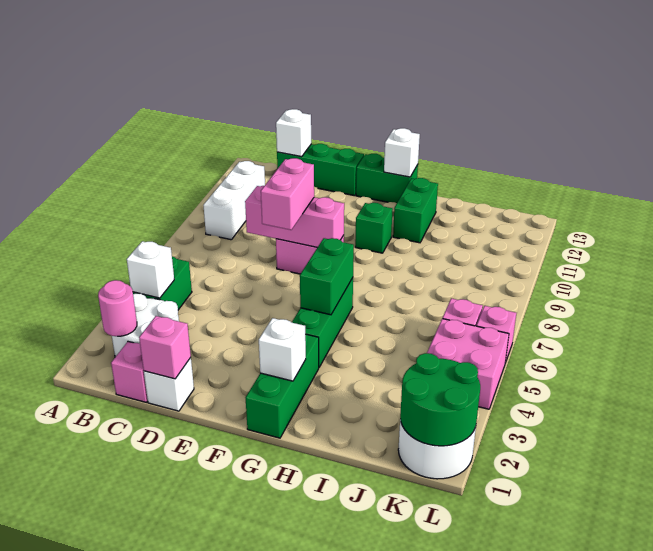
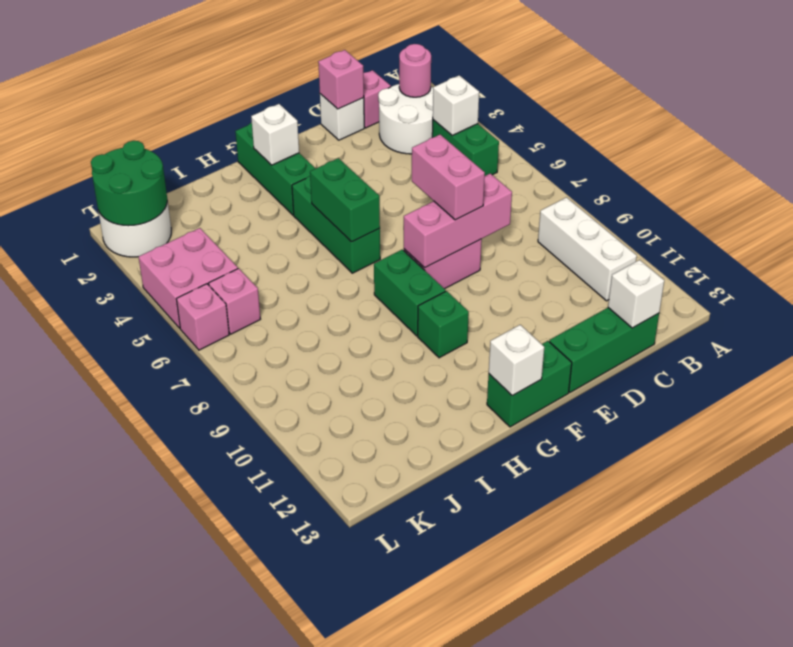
green brick H11:H12 level 1 -> green brick G8:G9 level 1

